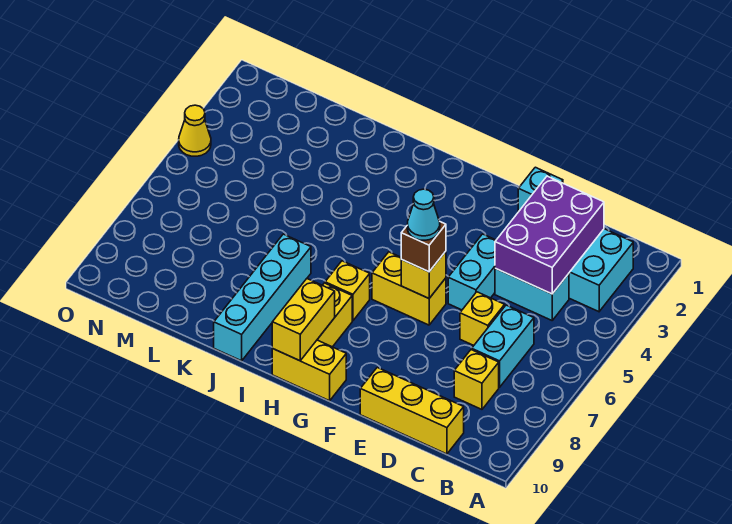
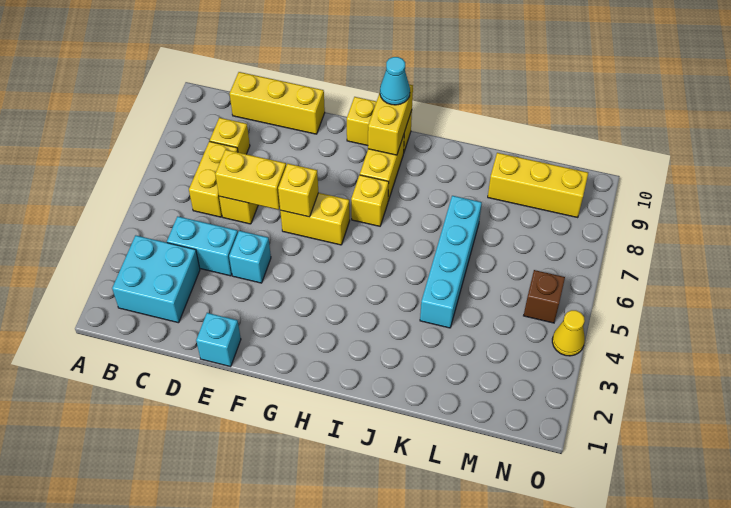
purple brick C2:D4 level 2 -> none
cyan brick C6:C7 level 1 -> yellow brick C6:C7 level 1
none -> yellow brick D6:E6 level 2
cyan brick E4:E5 level 1 -> cyan brick E4 level 1
brown brick F6 level 3 -> brown brick N5 level 1
cyan cone F6 level 4 -> cyan cone H10 level 3
cyan brick J7:J10 level 1 -> cyan brick K4:K7 level 1
none -> yellow brick L9:N9 level 1

